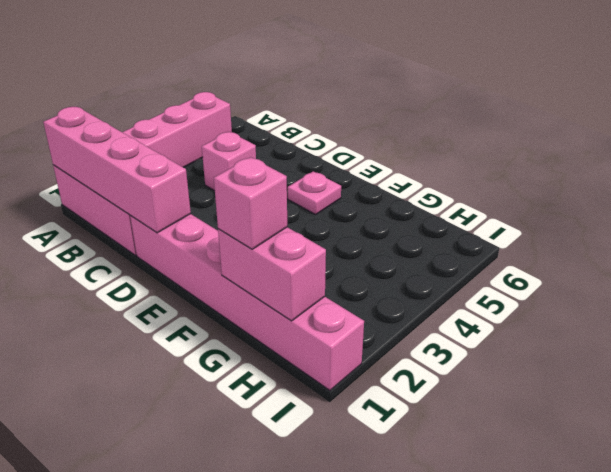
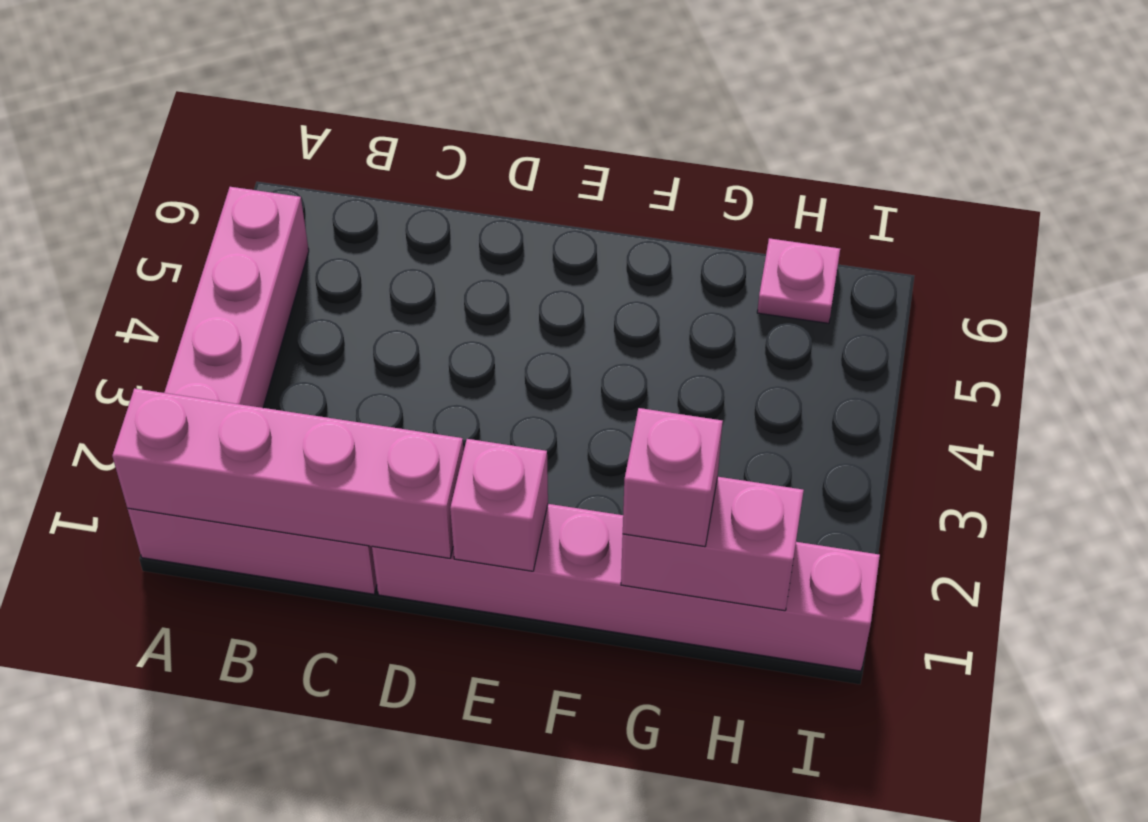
pink brick C4 level 1 -> pink brick E1 level 2
pink plate E5 level 1 -> pink plate H6 level 1

